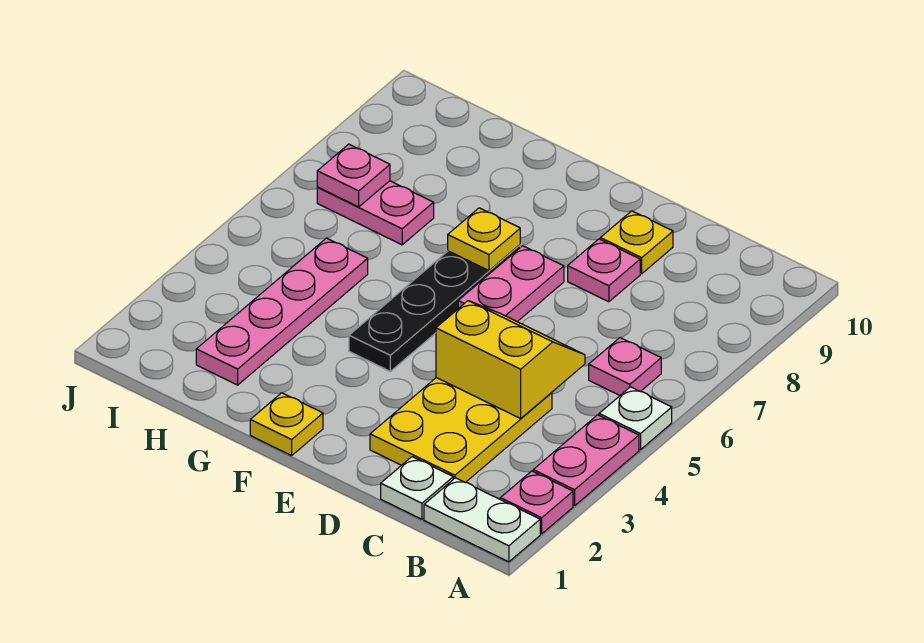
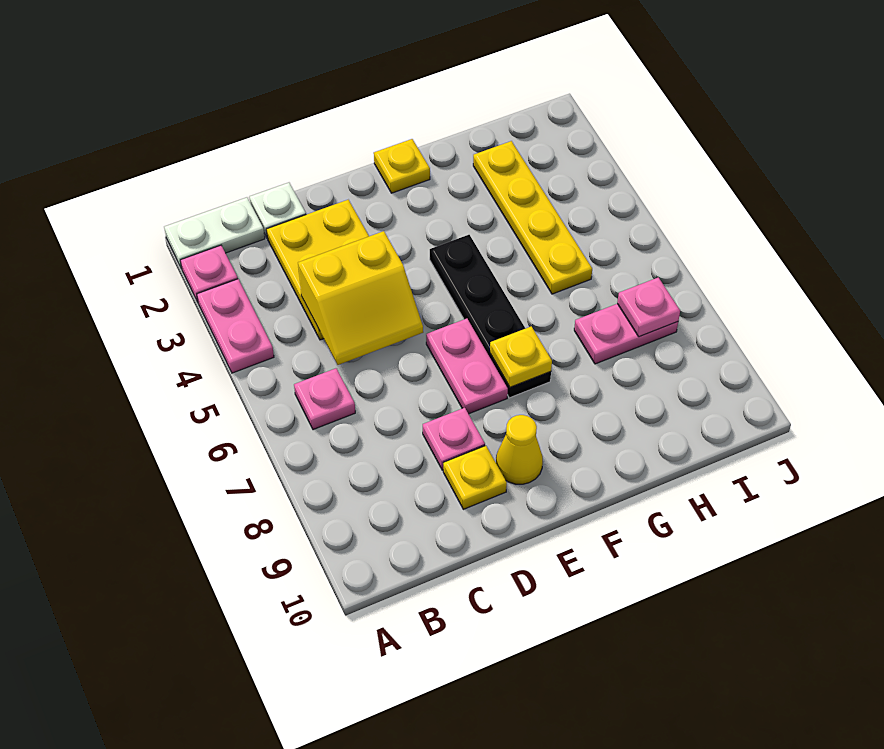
white plate A5 level 1 -> none
none -> yellow cone E9 level 1
pink plate H2:H5 level 1 -> yellow plate H2:H5 level 1

